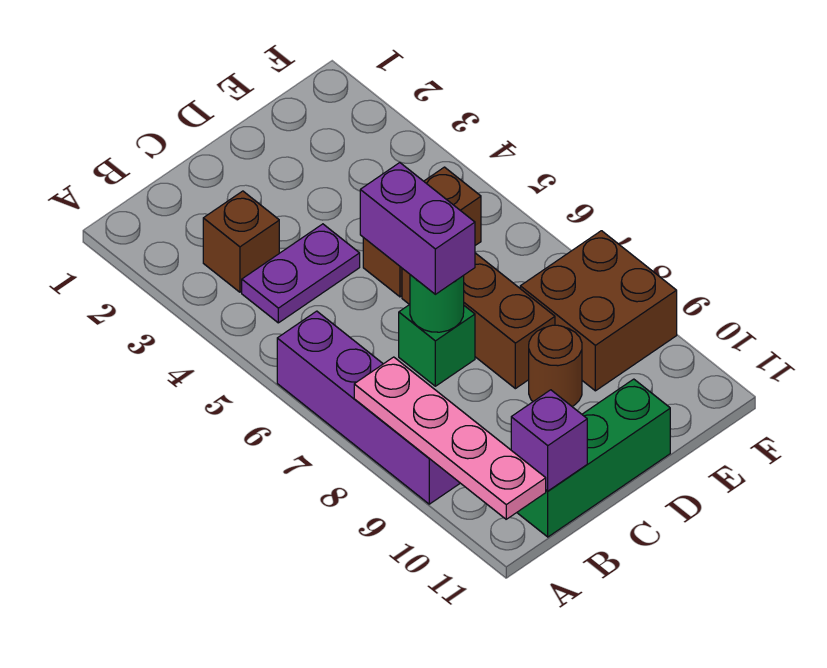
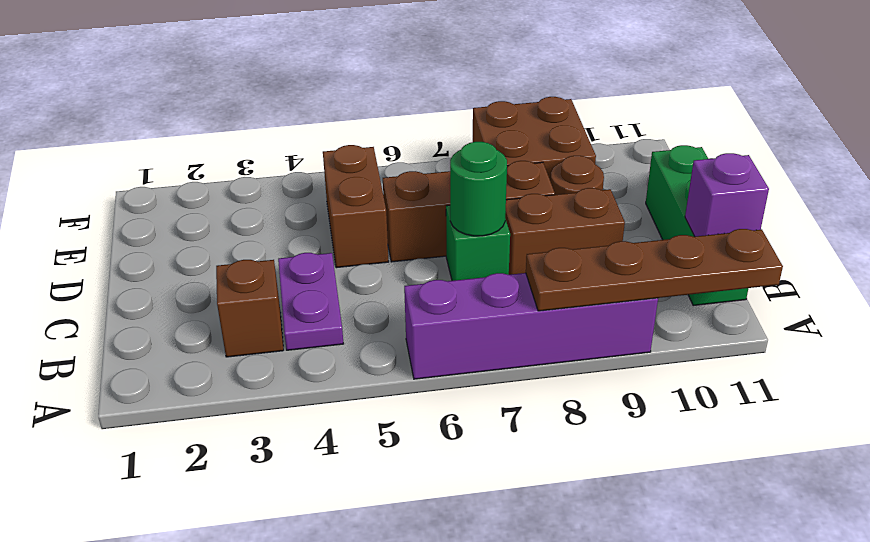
pink plate A8:A11 level 2 -> brown plate A8:A11 level 2
purple brick C6:C7 level 3 -> none
none -> brown brick C8:C9 level 1

